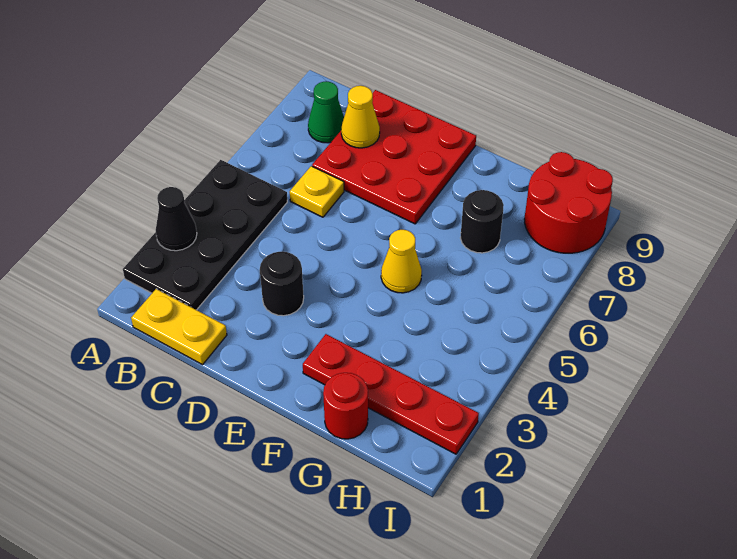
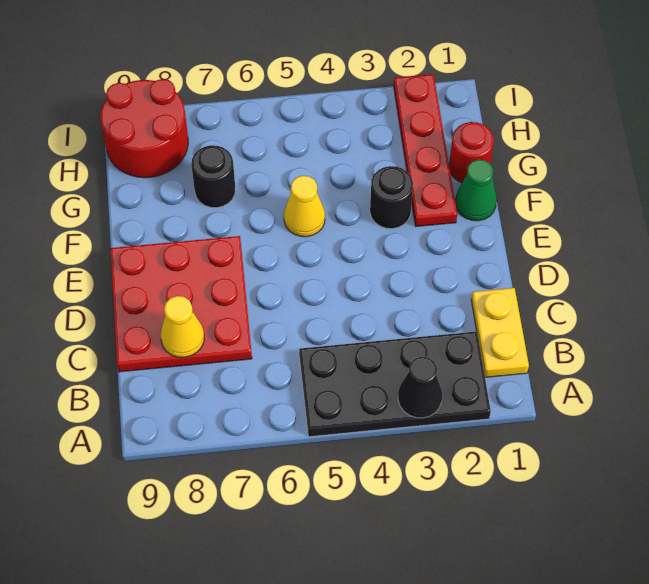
green cone B8 level 1 -> green cone F1 level 1
yellow plate C6 level 1 -> none
black round brick D3 level 1 -> black round brick F3 level 1

